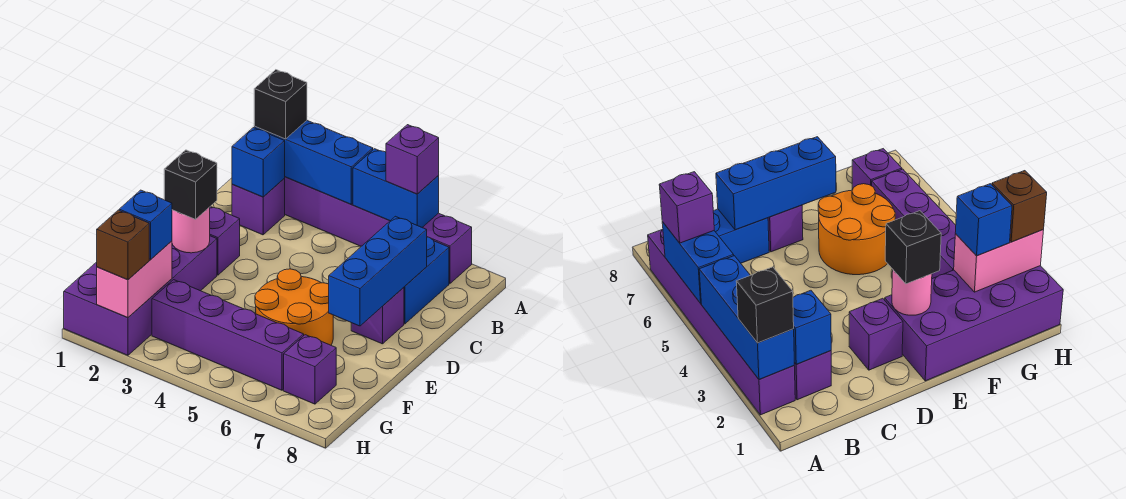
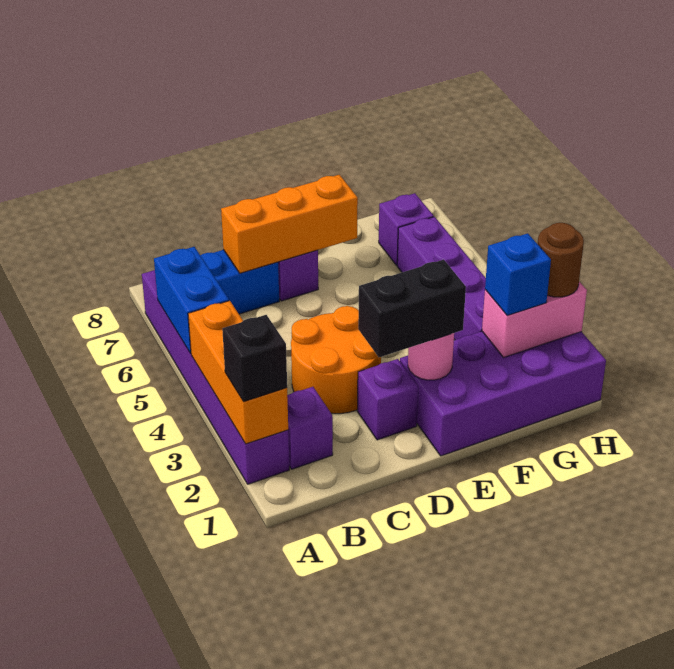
blue brick A2:A4 level 2 -> orange brick A2:A4 level 2
purple brick A6 level 3 -> none
blue brick B2 level 2 -> none
blue brick C7:E7 level 2 -> orange brick C7:E7 level 2
black brick E2 level 3 -> black brick D2:E2 level 3
orange round brick E5:F6 level 1 -> orange round brick C3:D4 level 1
brown brick H2 level 3 -> brown round brick H2 level 3

